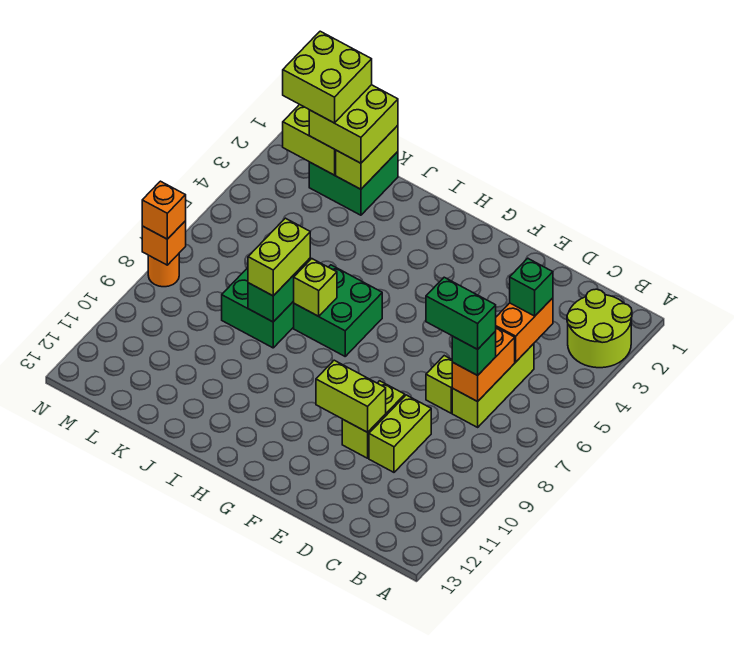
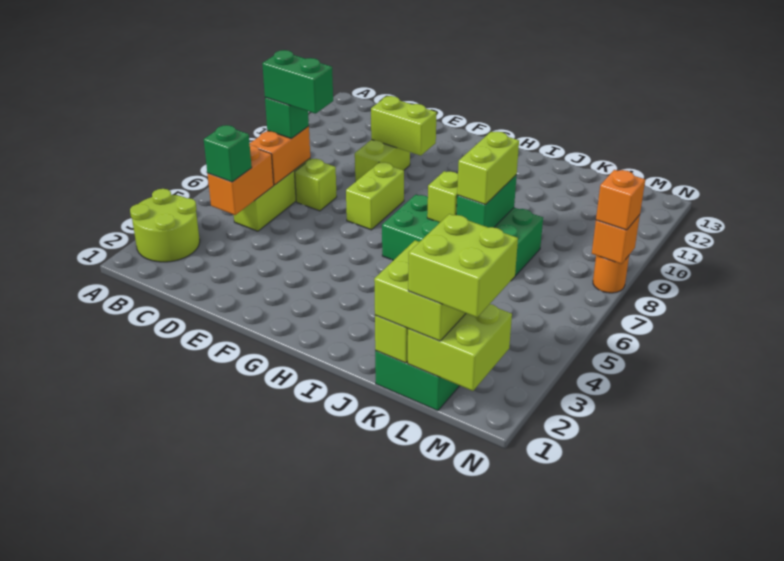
lime brick D9:D10 level 1 -> lime brick F7:F8 level 1

